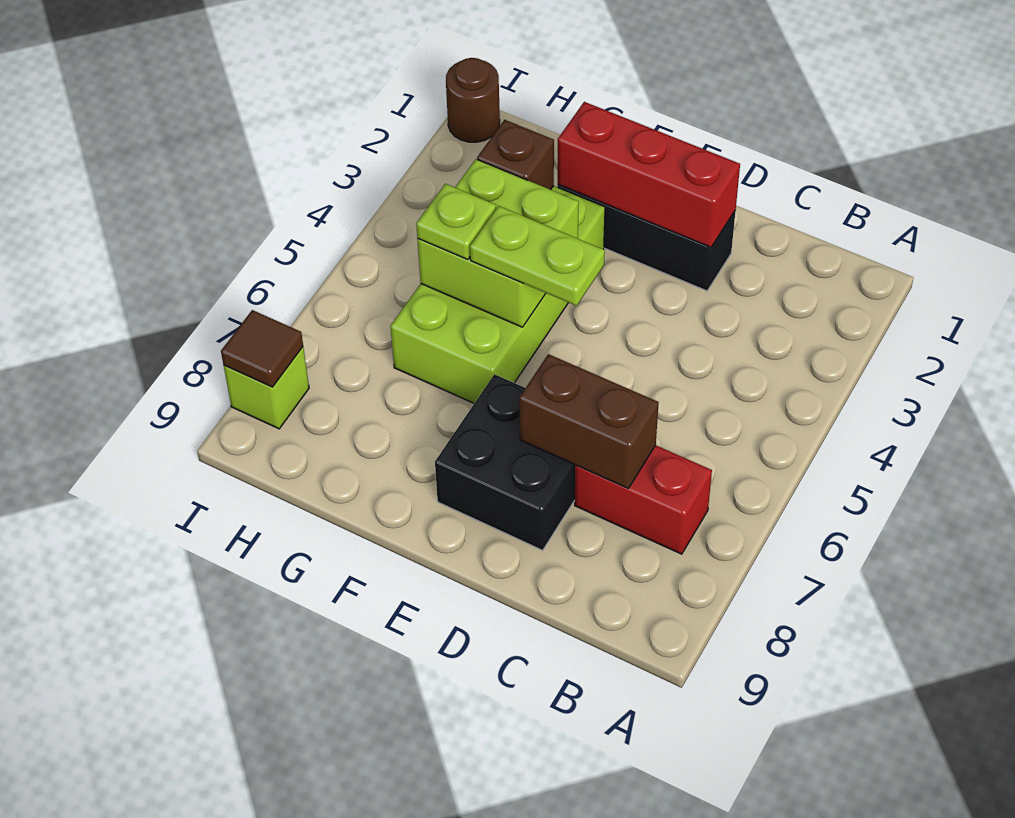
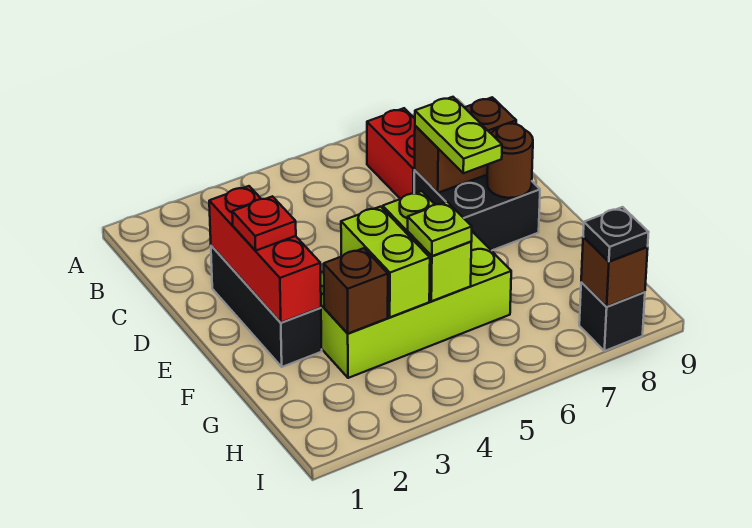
brown brick C7:D7 level 2 -> brown brick D7:D8 level 2
none -> red plate E2 level 3
lime plate E5:F5 level 3 -> lime plate D7:E7 level 3
brown round brick I1 level 1 -> brown round brick E8 level 2
lime brick I8 level 1 -> black brick I8 level 1
brown tile I8 level 2 -> brown brick I8 level 2
none -> black plate I8 level 3

